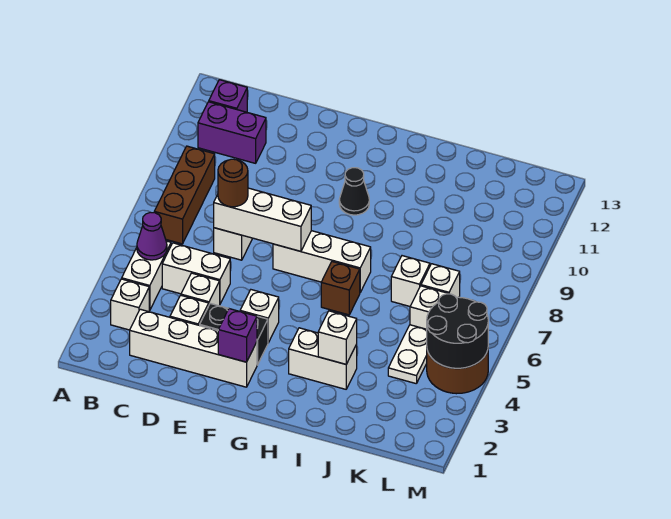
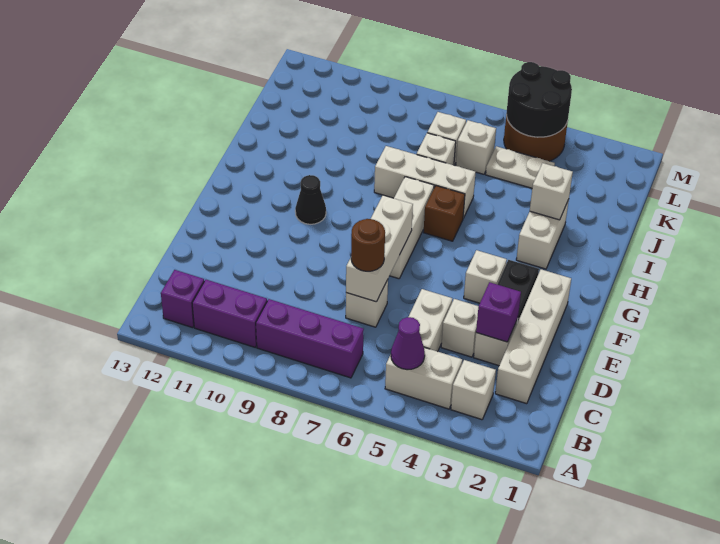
brown brick B7:B9 level 1 -> purple brick B7:B9 level 1
purple brick B11:C11 level 1 -> purple brick B10:B11 level 1
purple brick F2 level 2 -> purple brick D3 level 2
none -> white brick I6:I8 level 1

